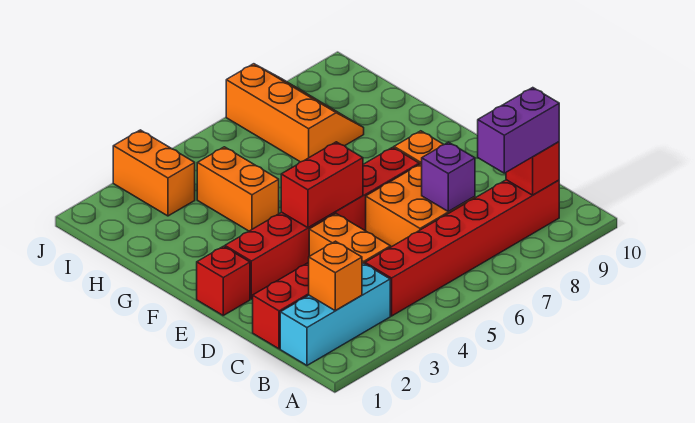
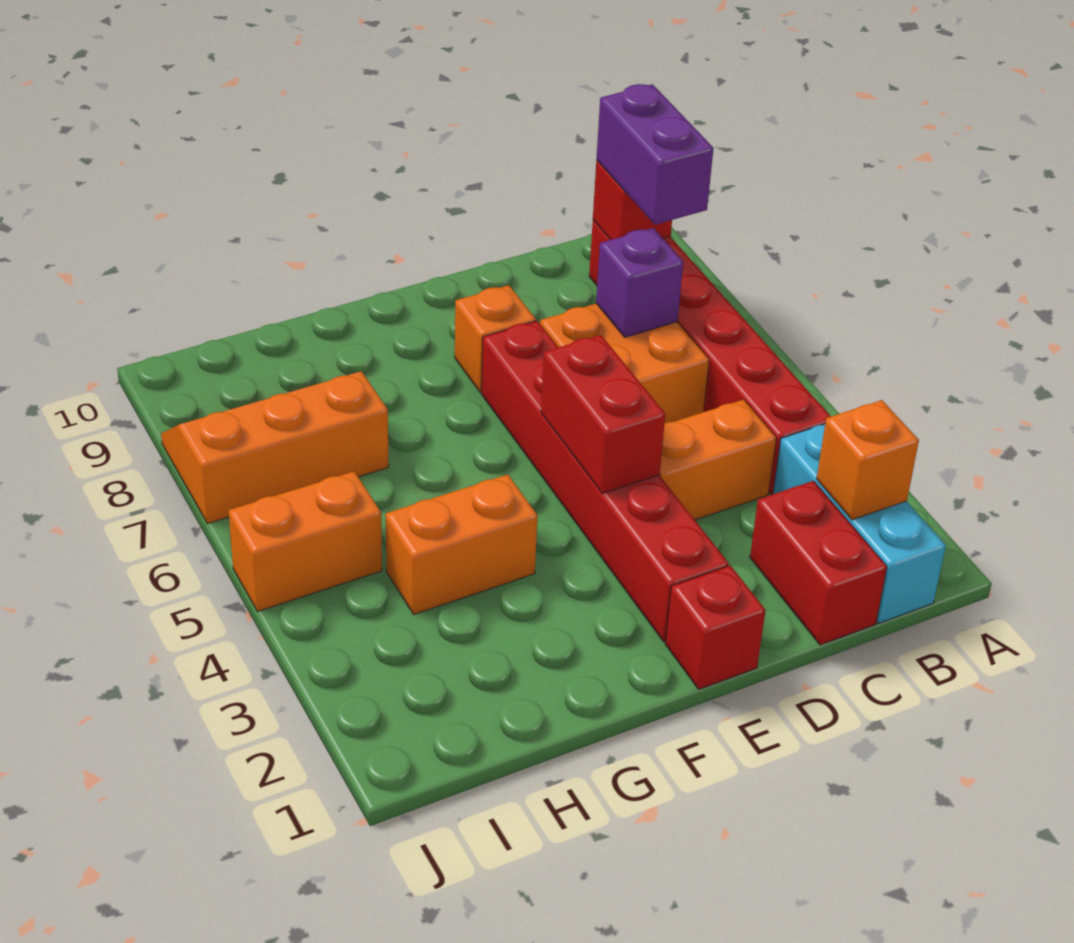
orange brick I3:J3 level 1 -> orange brick I5:J5 level 1

